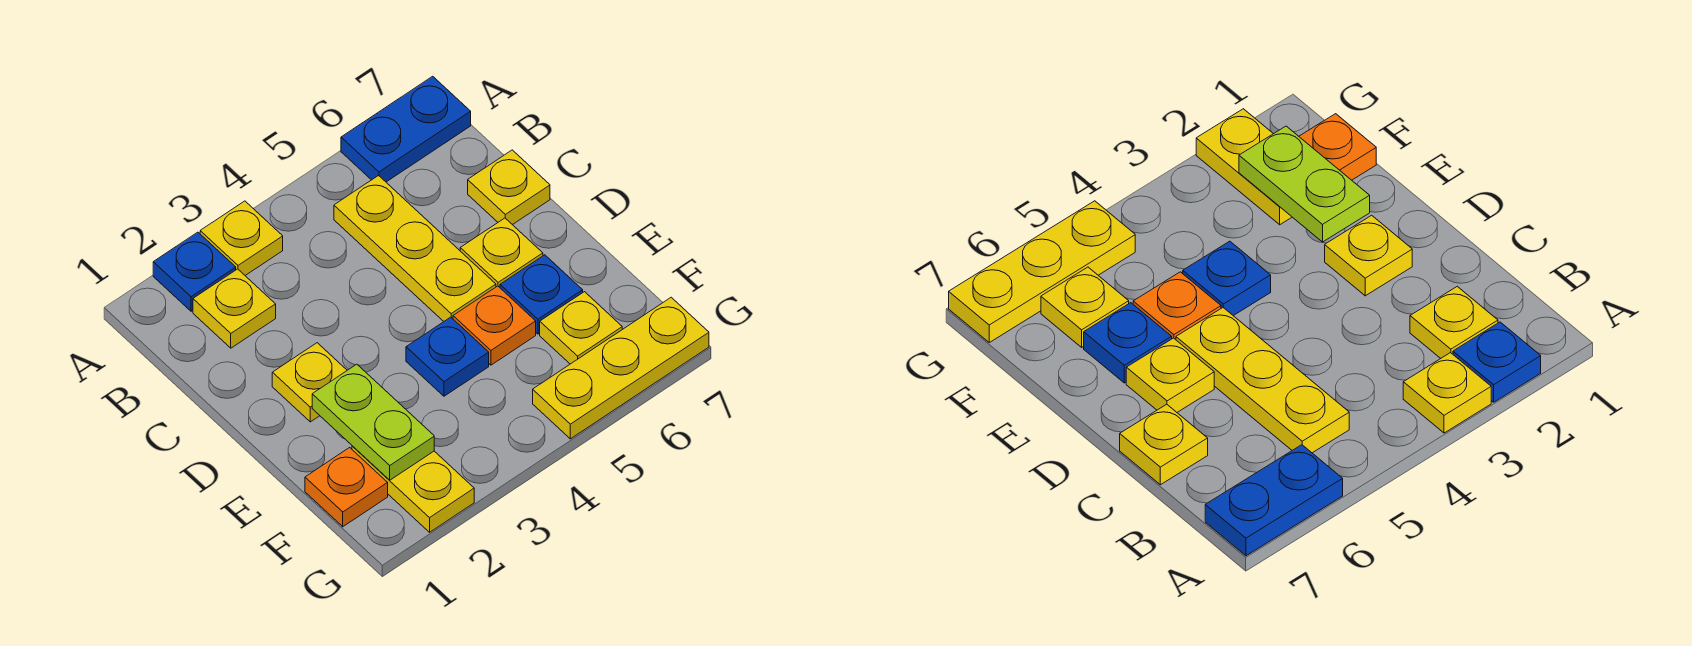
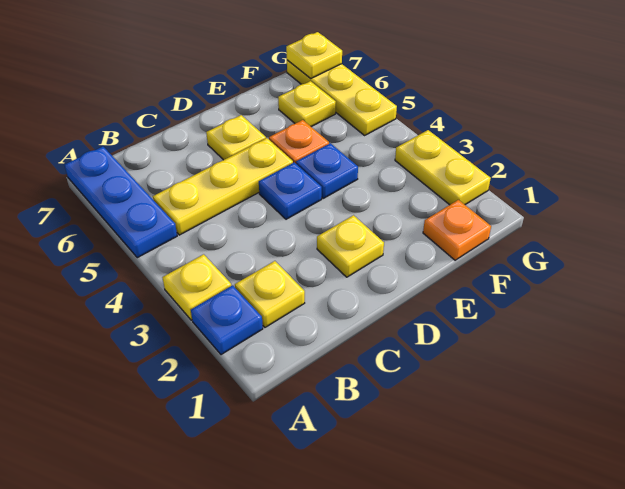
blue plate A6:A7 level 1 -> blue plate A5:A7 level 1
yellow plate C7 level 1 -> yellow plate G7 level 2
lime plate E2:F2 level 2 -> none
blue plate E6 level 1 -> blue plate D4 level 1
yellow plate F2:G2 level 1 -> yellow plate G2:G3 level 1

